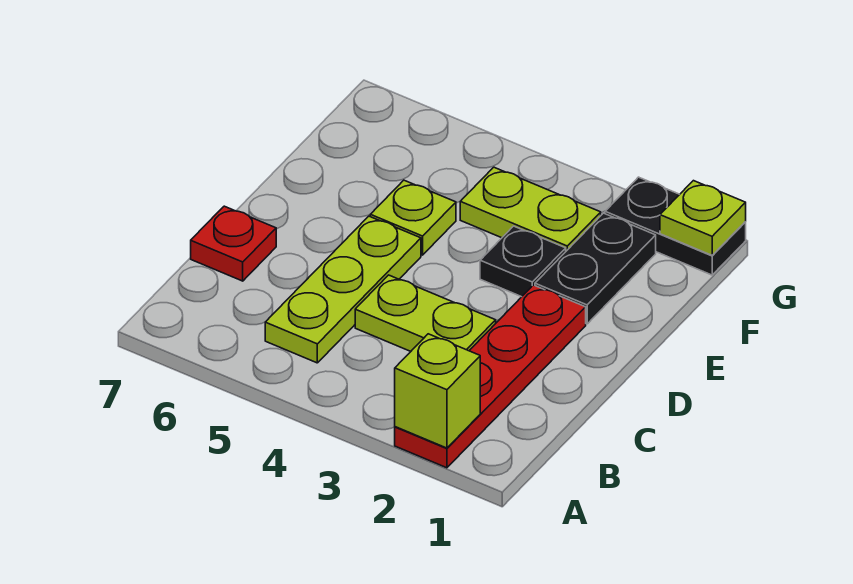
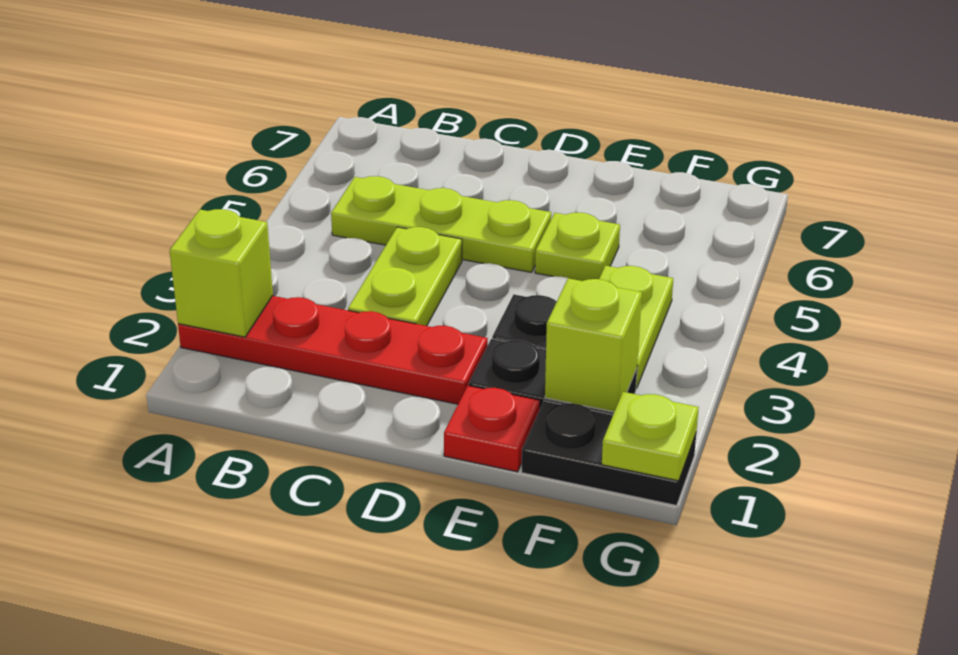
red plate C7 level 1 -> red plate E1 level 1
none -> lime brick F2 level 2
black plate G1:G2 level 1 -> black plate F1:G1 level 1

